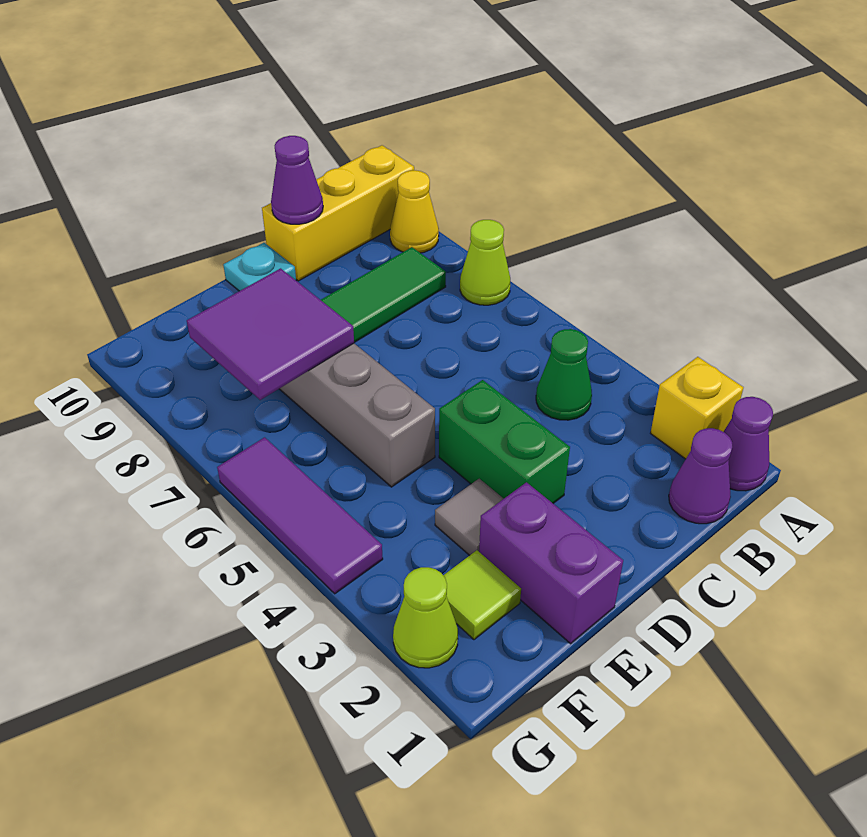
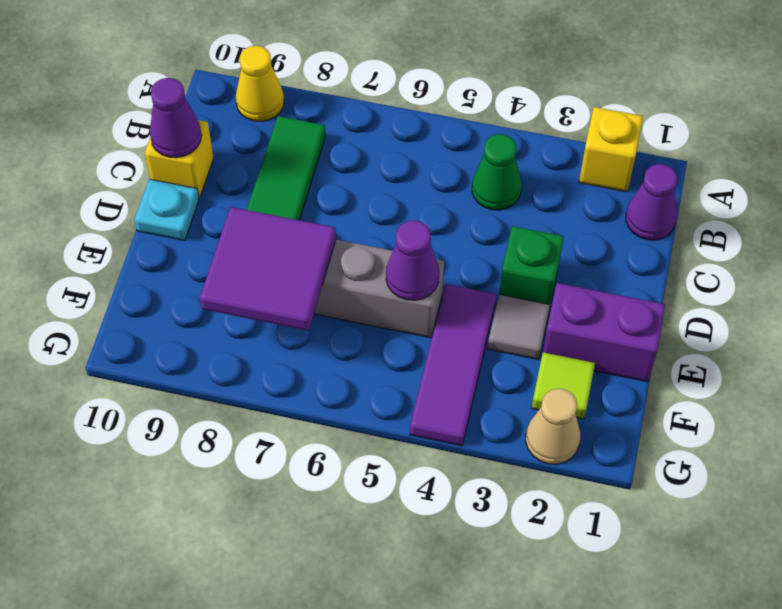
purple cone A1 level 1 -> purple cone E5 level 2
lime cone A7 level 1 -> none
yellow brick A10:C10 level 1 -> yellow brick C10 level 1
green brick D3:D4 level 1 -> green brick D3 level 1
lime cone G2 level 1 -> tan cone G2 level 1
purple tile G4:G6 level 1 -> purple tile E4:G4 level 1

